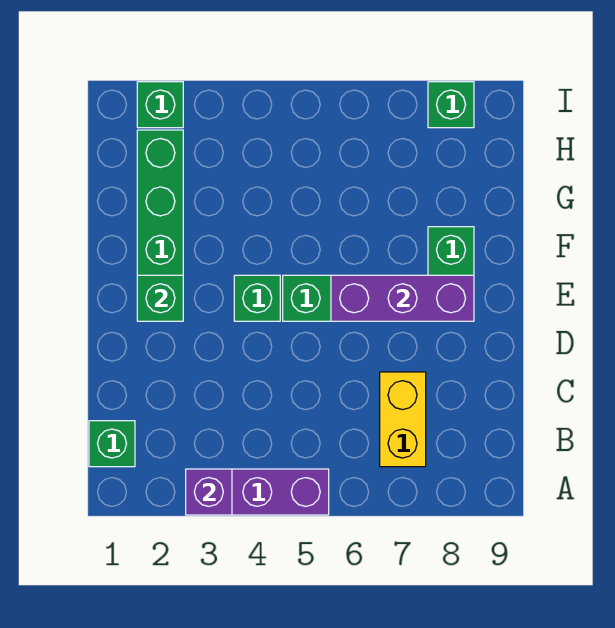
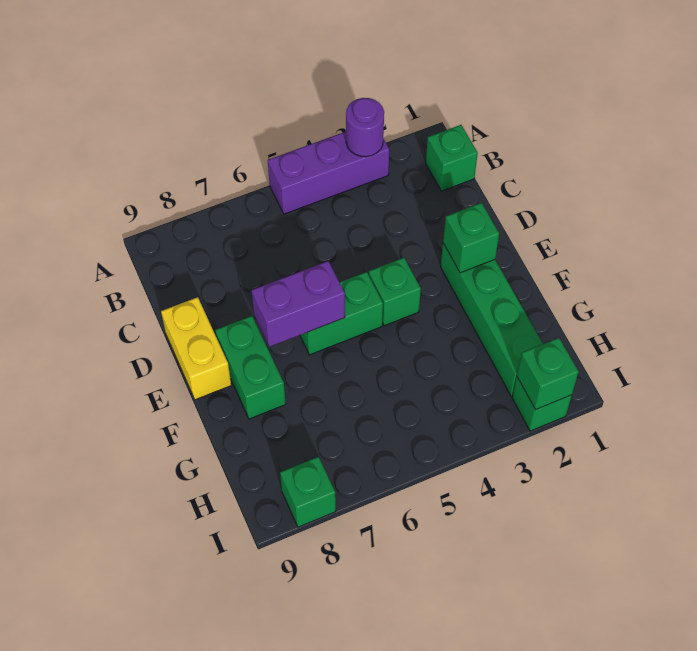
purple brick A3 level 2 -> purple round brick A3 level 2
yellow brick B7:C7 level 1 -> yellow brick D9:E9 level 1
purple brick E6:E8 level 2 -> purple brick E6:E7 level 2
none -> green brick I2 level 2

